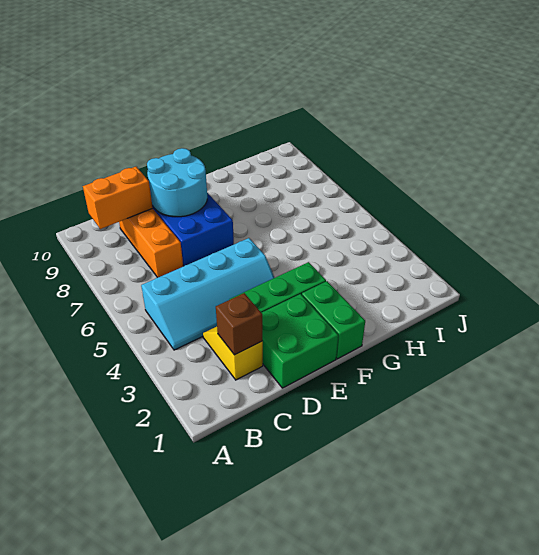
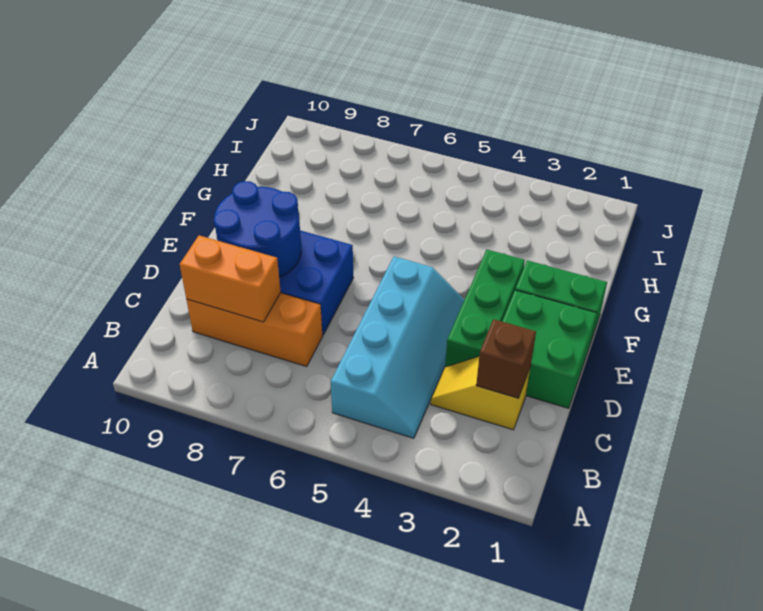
orange brick B9:C9 level 2 -> orange brick C8:C9 level 2
cyan round brick D8:E9 level 2 -> blue round brick D8:E9 level 2

